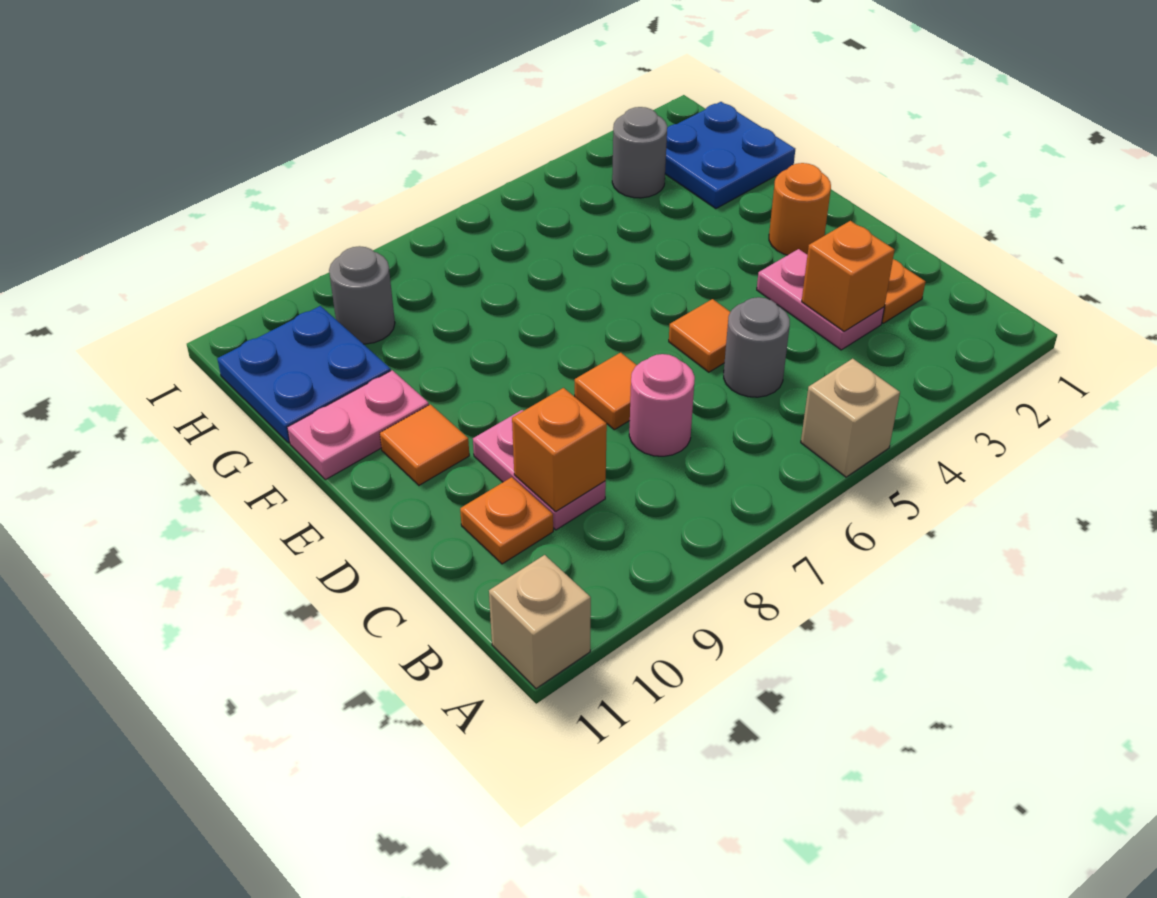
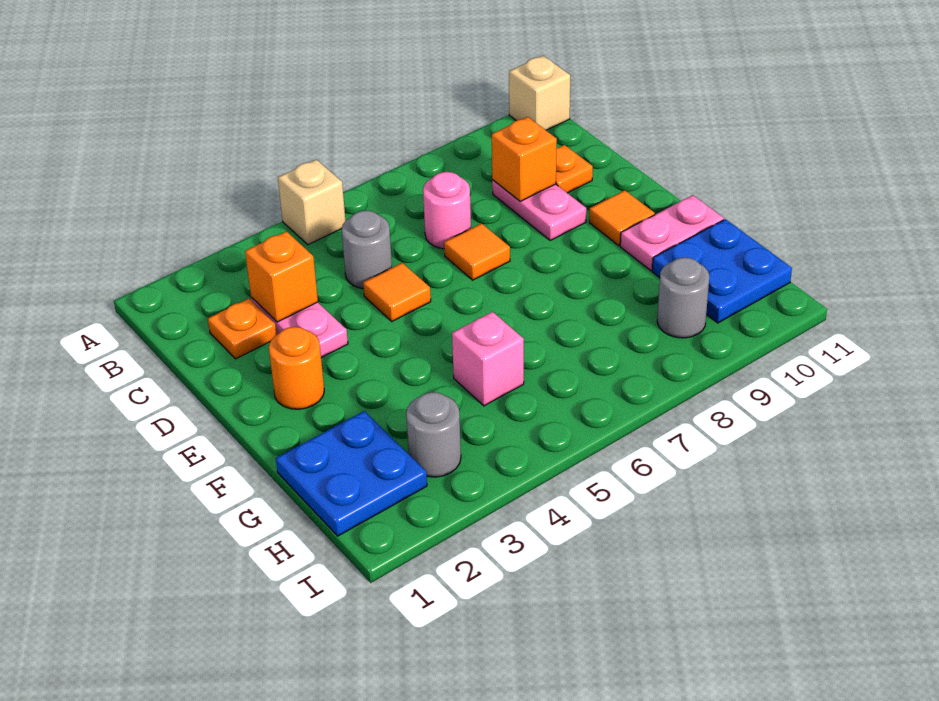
none -> pink brick G5 level 1

